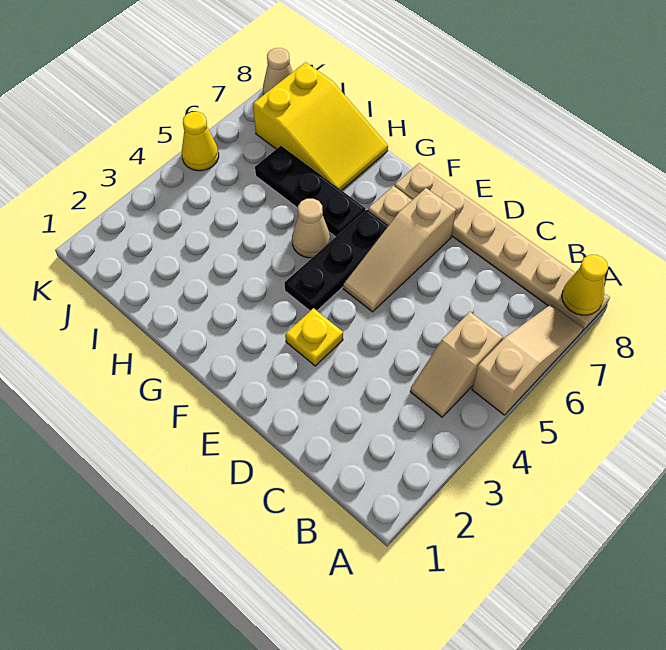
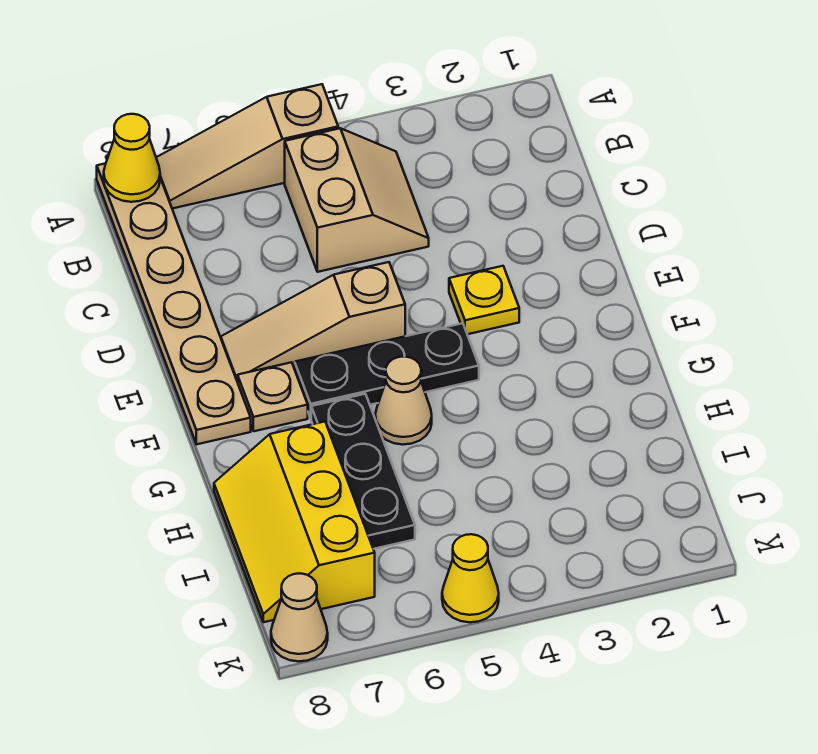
tan slope B4:B5 level 1 top 5 -> tan slope B4:C5 level 1 top 5
tan slope E5:E7 level 1 top 7 -> tan slope E5:E7 level 1 top 5
yellow slope H7:J8 level 1 top J -> yellow slope H7:J8 level 1 top 7

